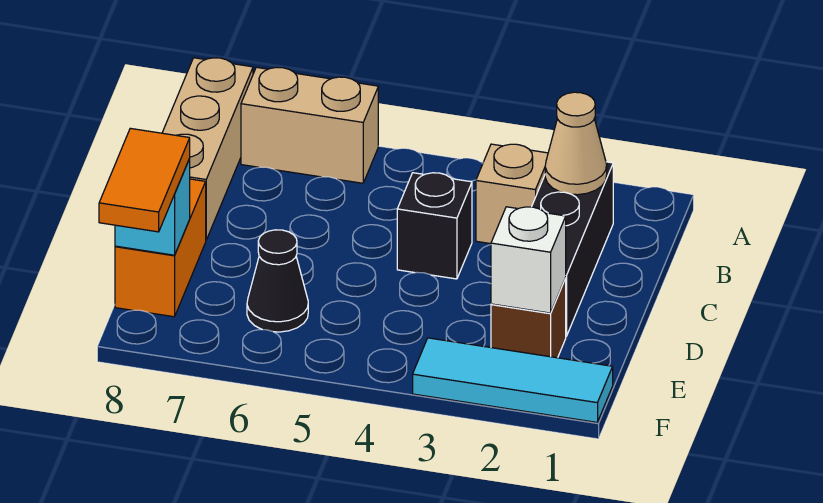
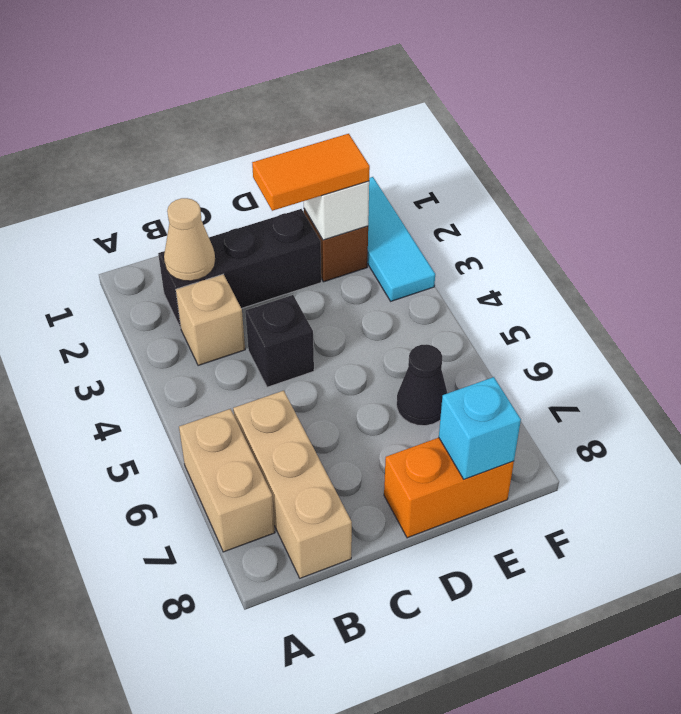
tan brick A8:C8 level 1 -> tan brick B6:B8 level 1
orange tile E8:F8 level 3 -> orange tile D2:E2 level 3

